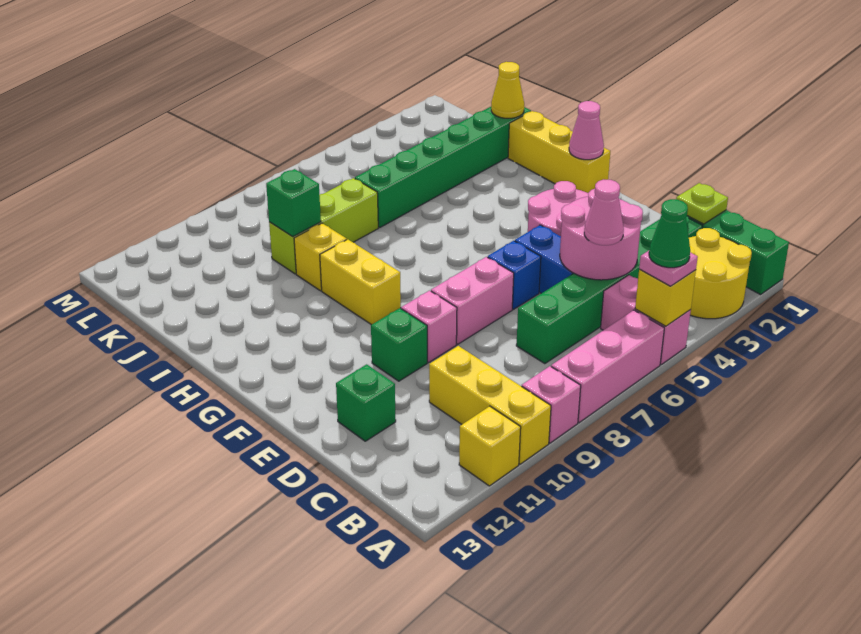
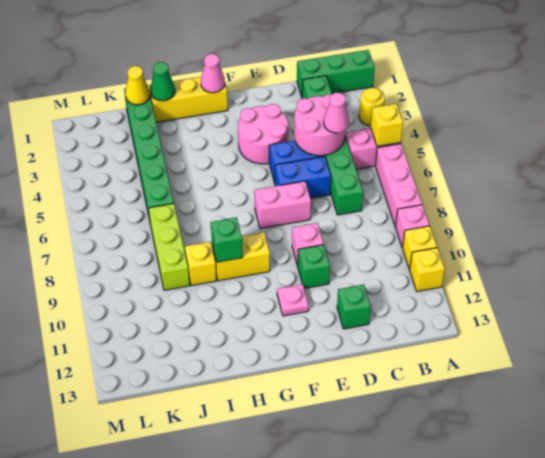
yellow round brick A2:B3 level 1 -> yellow round brick A3 level 1
pink plate A5 level 3 -> pink plate F11 level 1
green cone A5 level 4 -> green cone I1 level 2
yellow brick A10:C10 level 1 -> yellow brick A10 level 1
lime plate C1 level 2 -> none
blue brick E6 level 1 -> blue brick D6:E6 level 1
pink brick E7:E8 level 1 -> pink brick E7:F7 level 1
green brick J9 level 2 -> green brick H9 level 2

